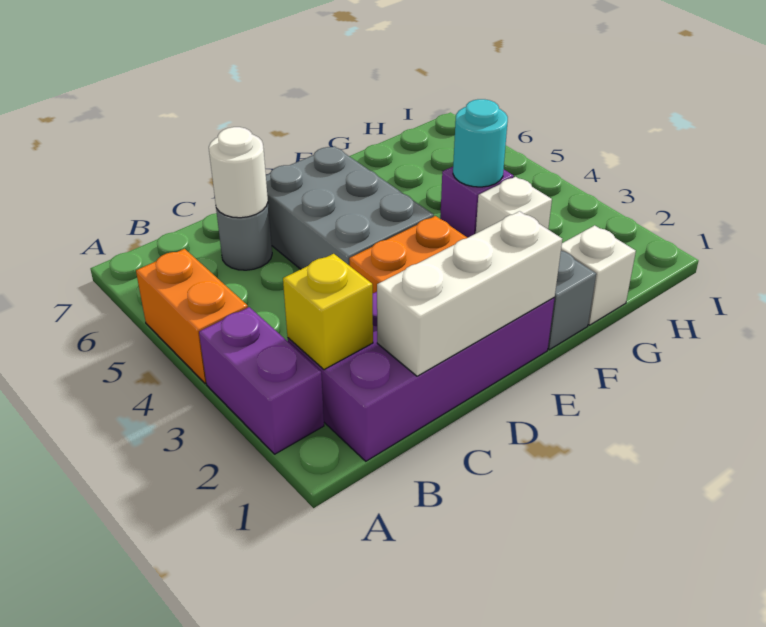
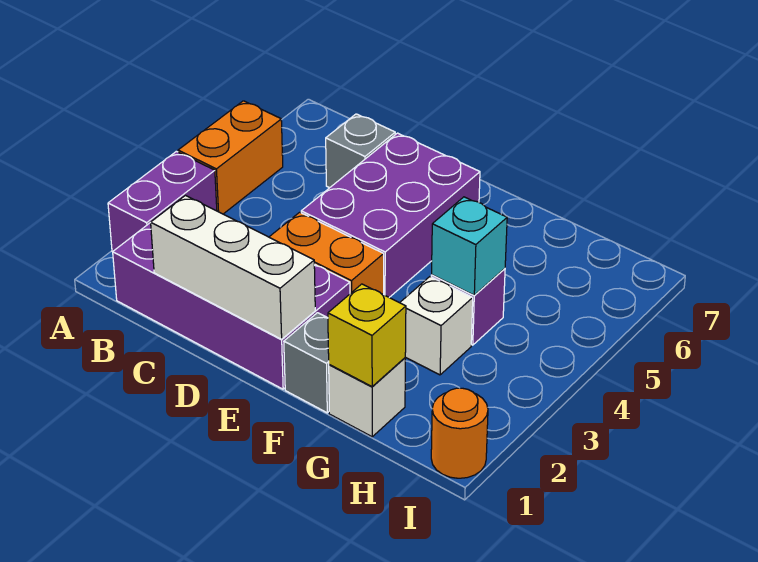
yellow brick B2 level 2 -> yellow brick G1 level 2
grey round brick C6 level 1 -> grey brick C6 level 1
white round brick C6 level 2 -> none
grey brick D4:E6 level 1 -> purple brick D4:E6 level 1
cyan round brick G4 level 2 -> cyan brick G4 level 2
none -> orange round brick I1 level 1

